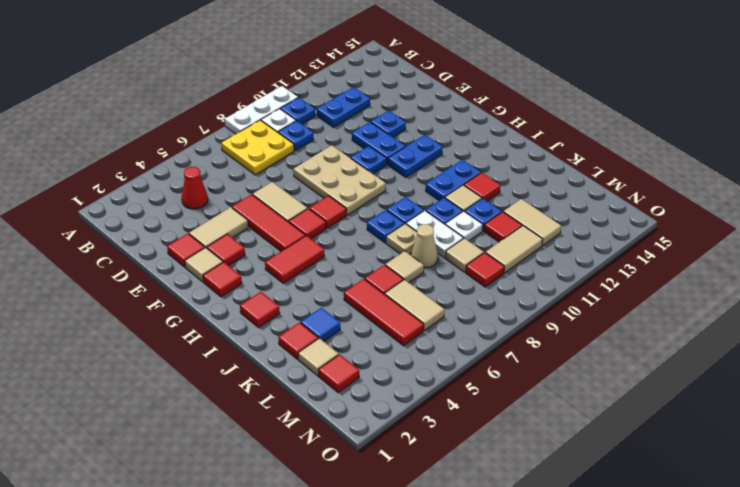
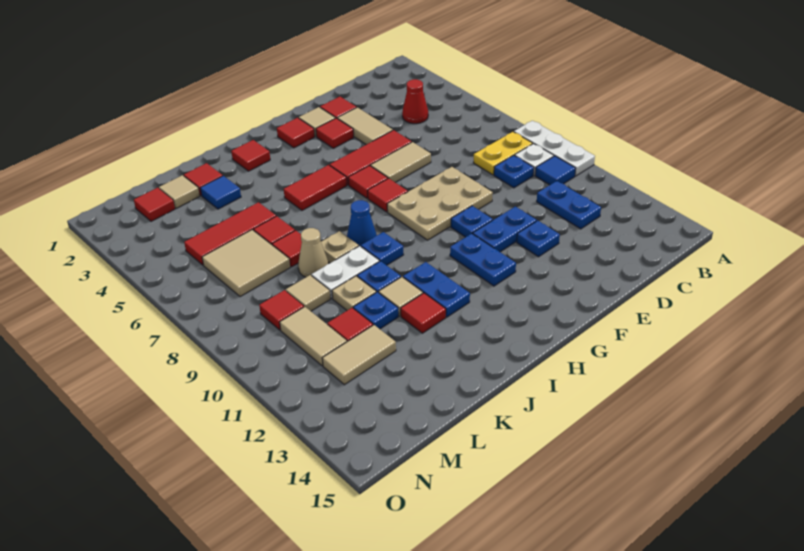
yellow plate B7:C8 level 1 -> yellow plate B8:C8 level 1
blue plate B10 level 1 -> blue tile B10 level 1
red tile H4:H5 level 1 -> red tile H5:I5 level 1
blue plate I8 level 1 -> blue cone I8 level 1
tan tile K7 level 1 -> red tile K7 level 1
white plate K10 level 1 -> tan plate K10 level 1
tan tile L6:M6 level 1 -> tan tile L6:M7 level 1

